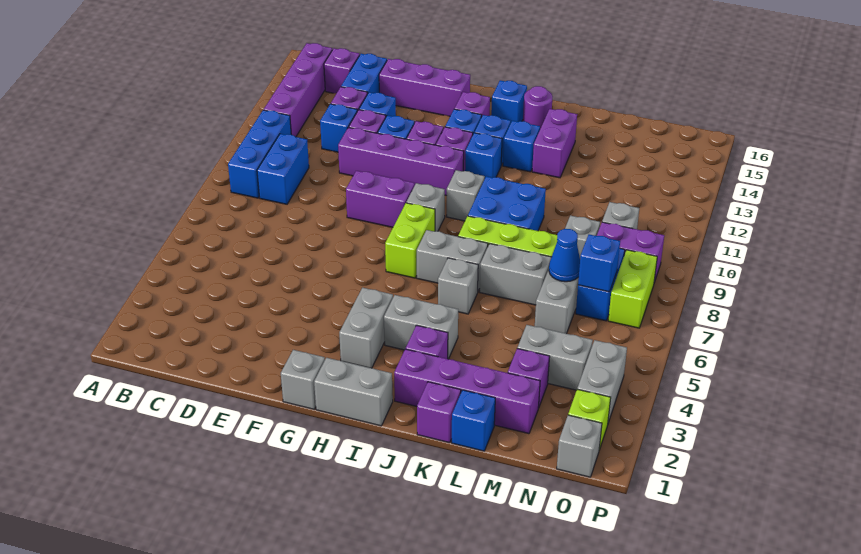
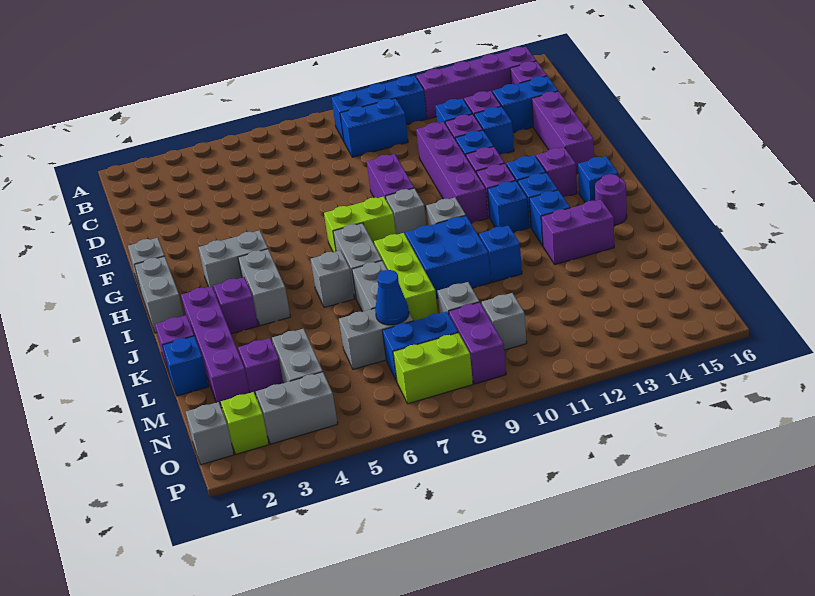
blue brick N7 level 2 -> blue brick K11 level 1

